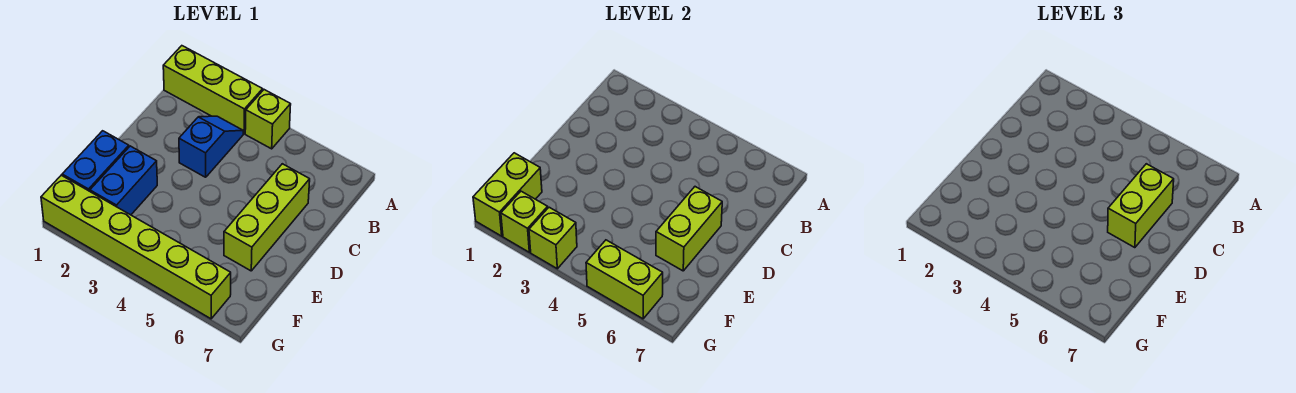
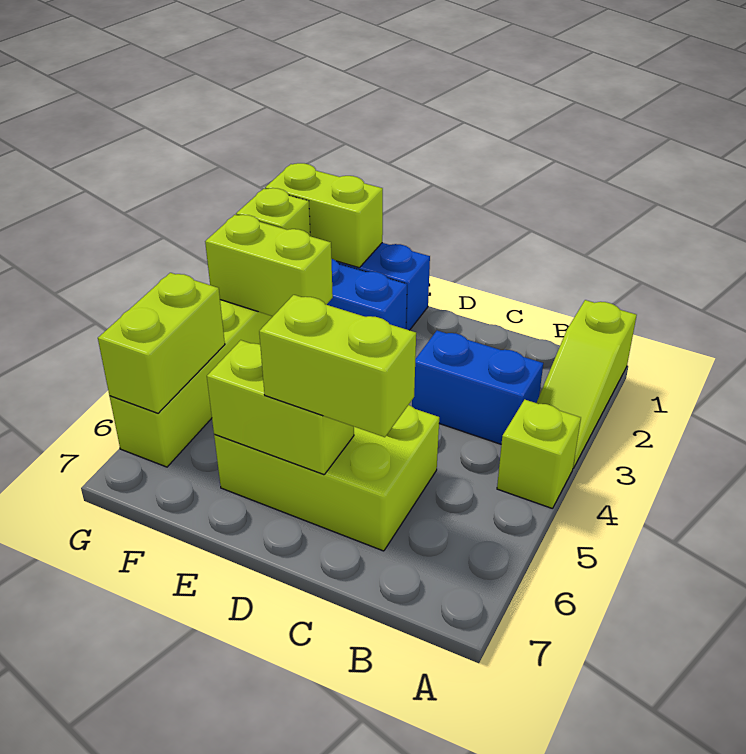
lime brick A1:A3 level 1 -> lime slope A1:A3 level 1 top 1
blue slope B3:C3 level 1 top C -> blue brick B3:C3 level 1
lime brick C6:E6 level 1 -> lime brick C5:E6 level 1
lime brick G3 level 2 -> lime brick F3:G3 level 2

